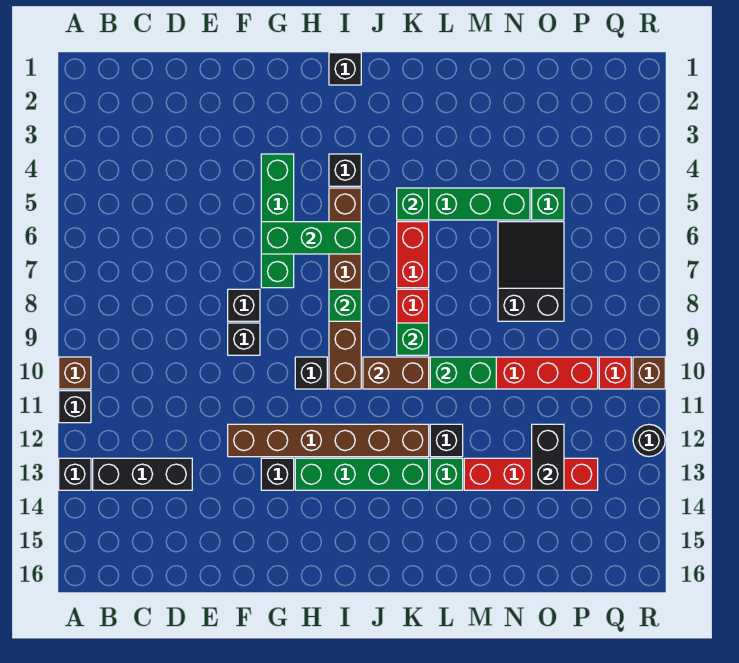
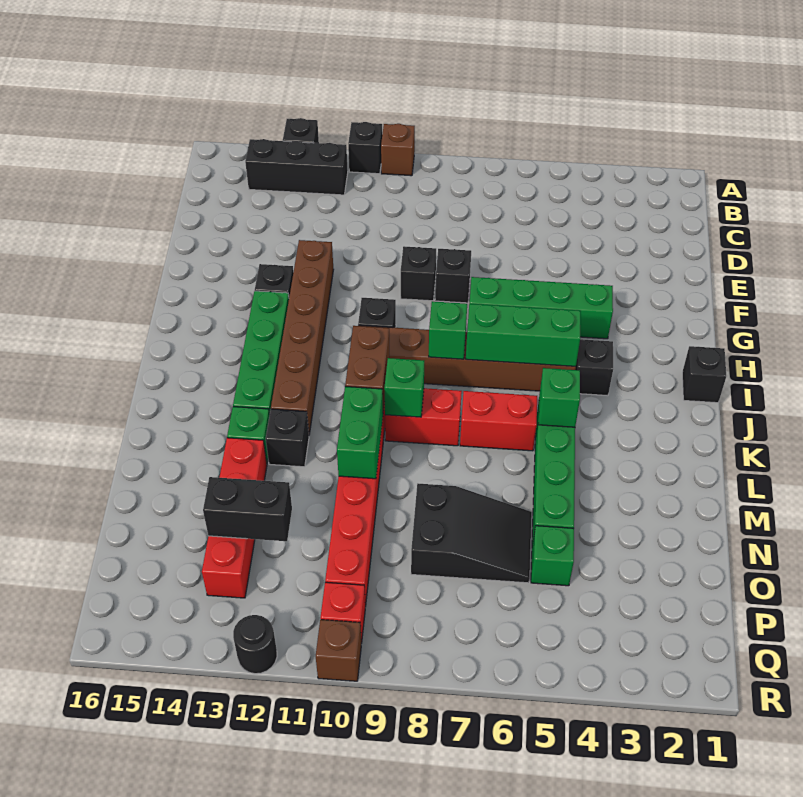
black brick B13:D13 level 1 -> black brick B12:B14 level 1
green brick G6:I6 level 2 -> green brick I5:I7 level 2

